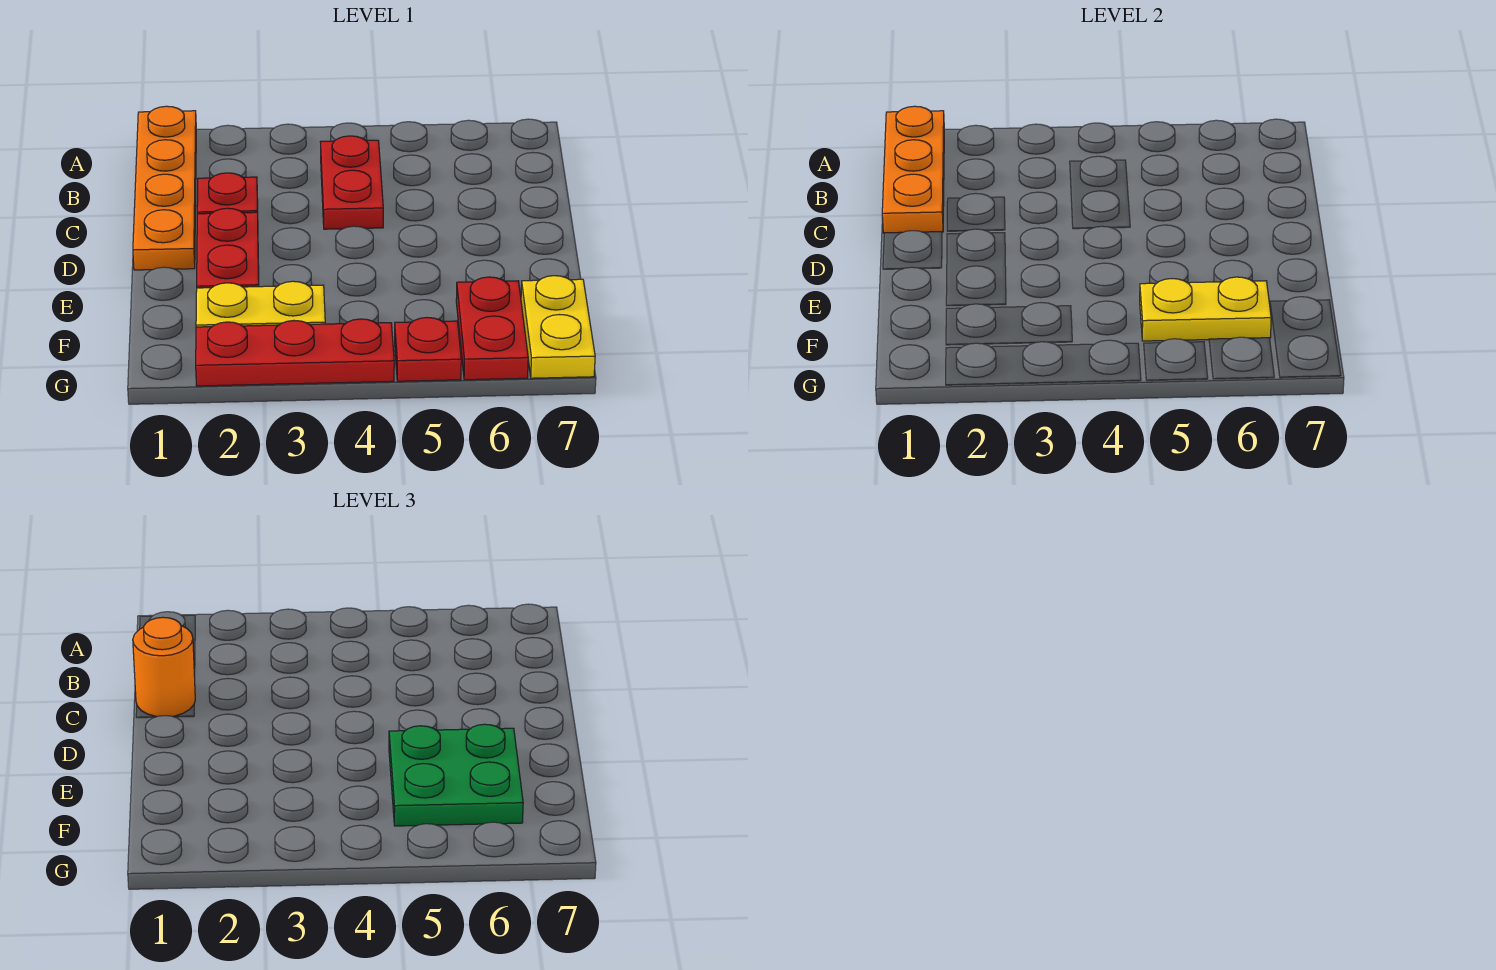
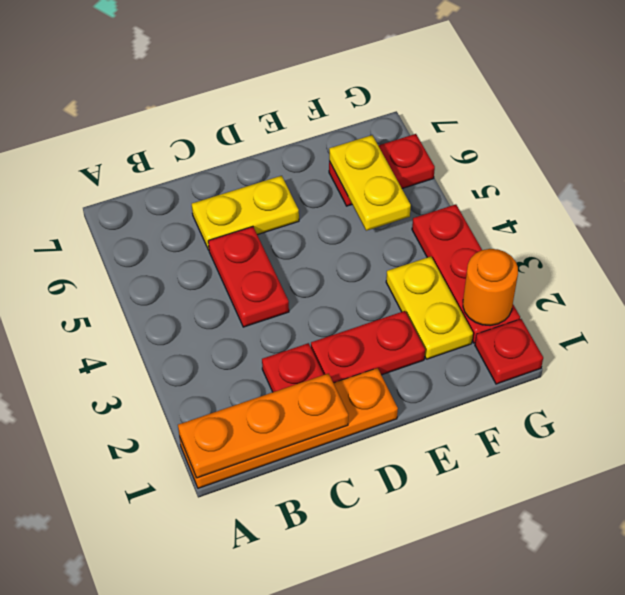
red plate B4:C4 level 1 -> red plate C4:C5 level 1
orange round brick C1 level 3 -> orange round brick G2 level 2
green plate E5:F6 level 3 -> none
yellow plate F7:G7 level 1 -> yellow plate C6:D6 level 1
red plate G5 level 1 -> red plate G1 level 1

